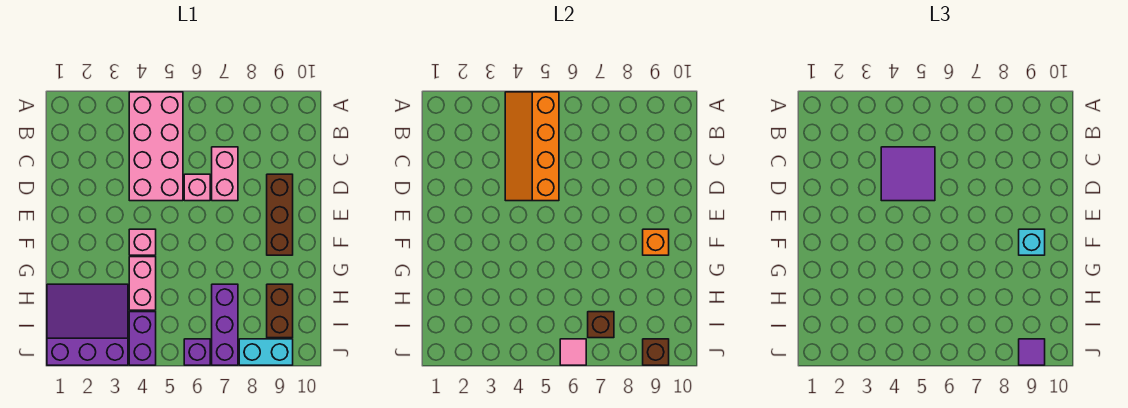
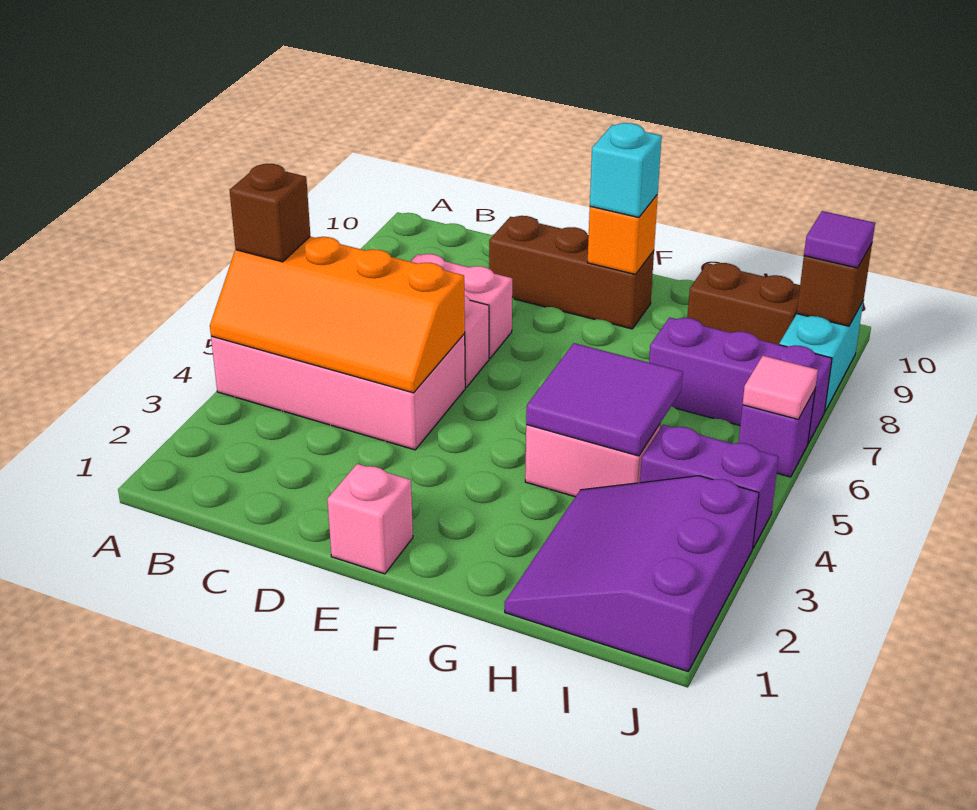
purple tile C4:D5 level 3 -> purple tile G4:H5 level 2
pink brick F4 level 1 -> pink brick E1 level 1
brown brick I7 level 2 -> brown brick A5 level 3

